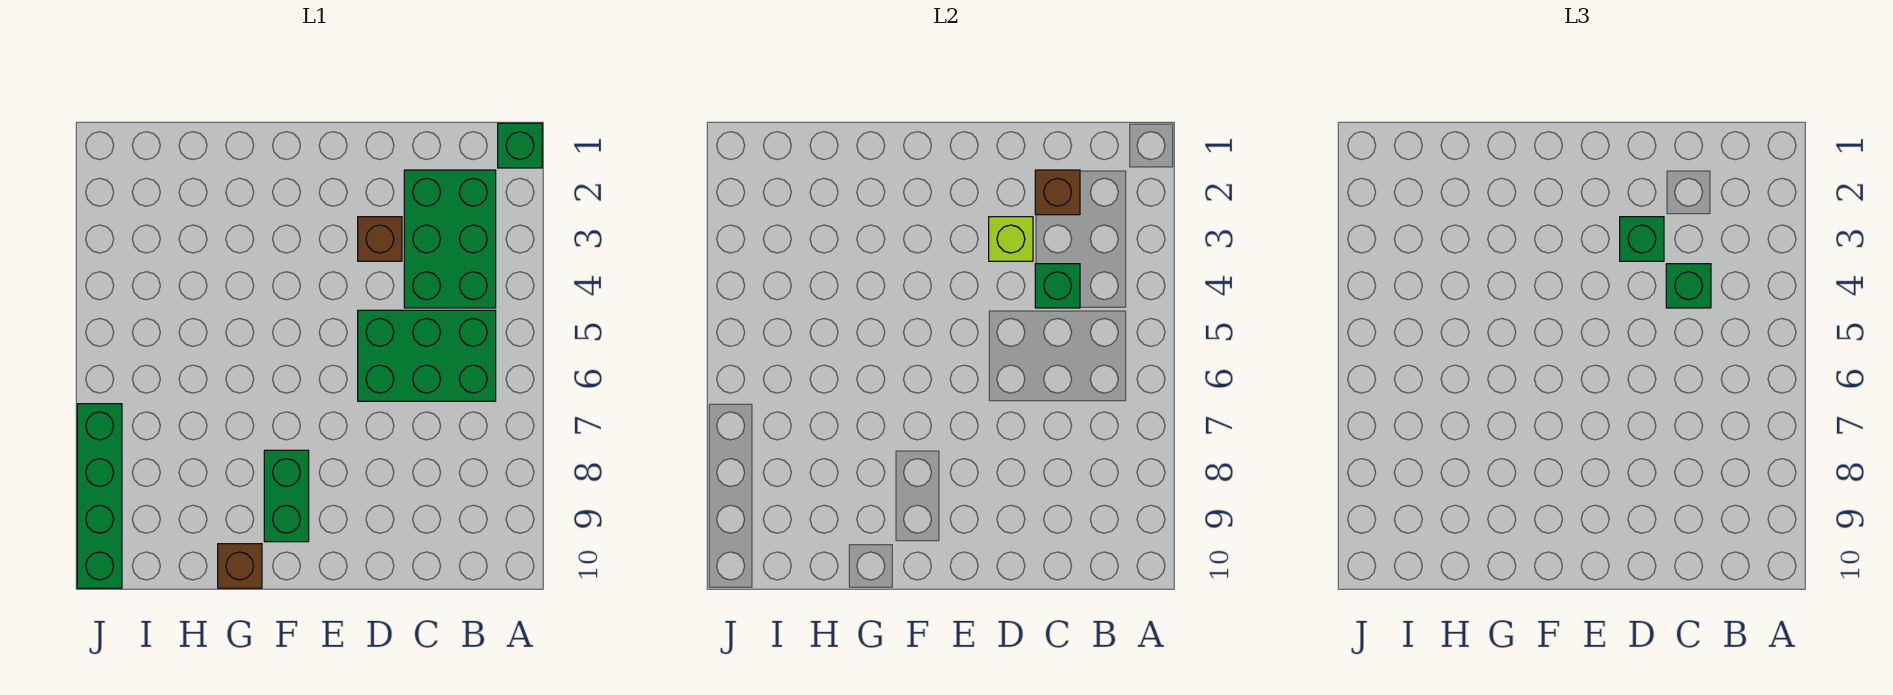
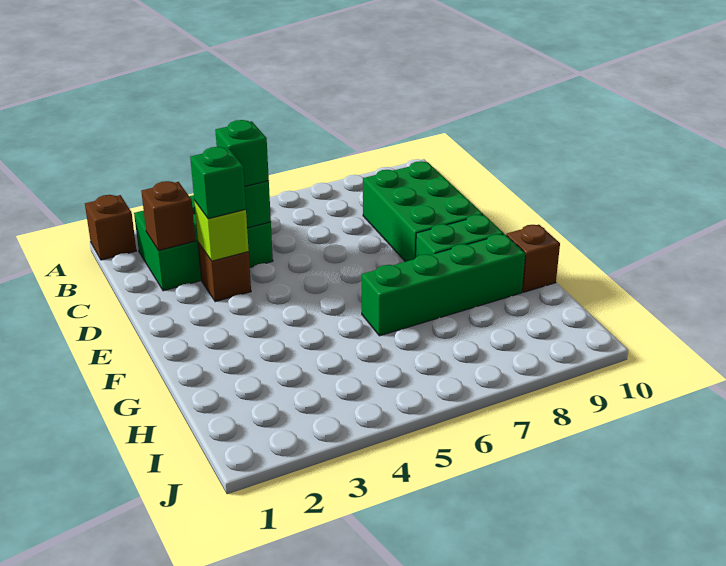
green brick A1 level 1 -> brown brick A1 level 1
green brick B5:D6 level 1 -> green brick C8:E9 level 1
green brick J7:J10 level 1 -> green brick G6:G9 level 1

